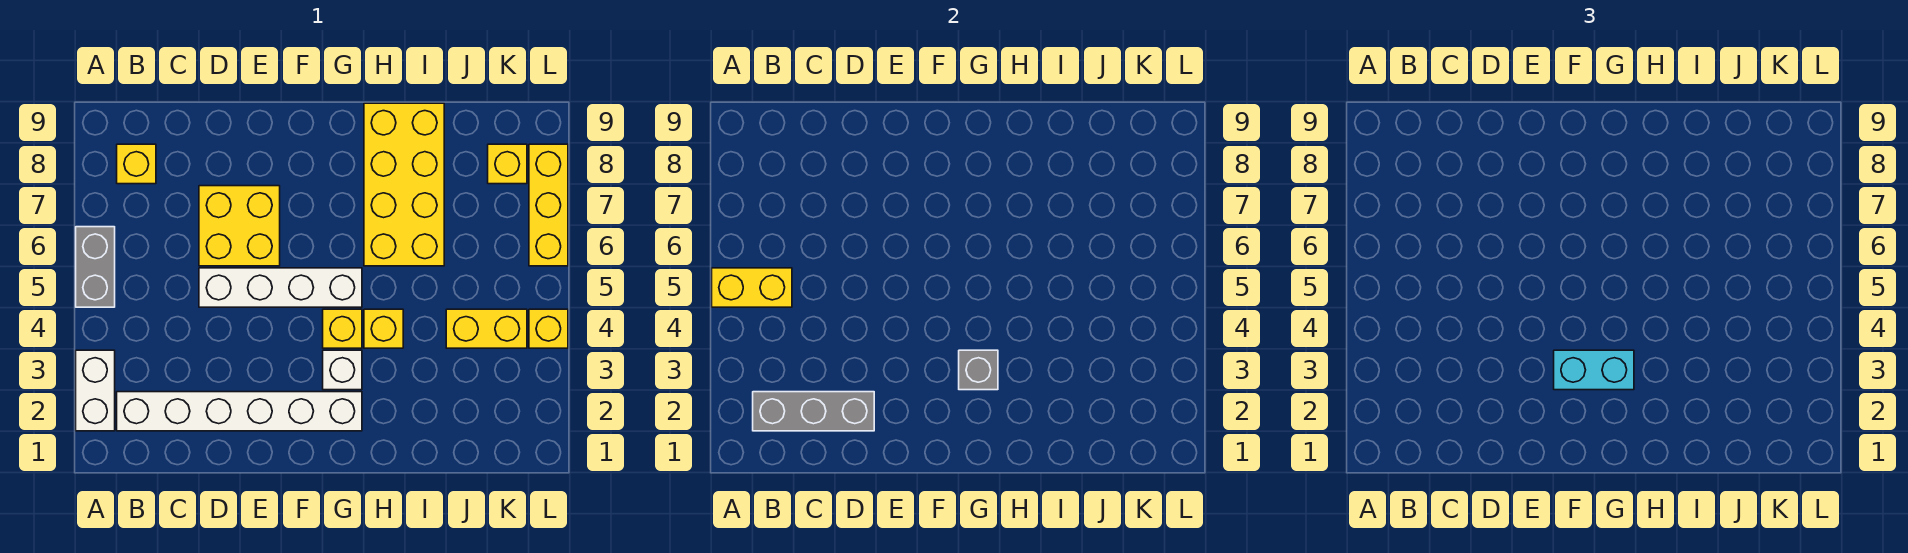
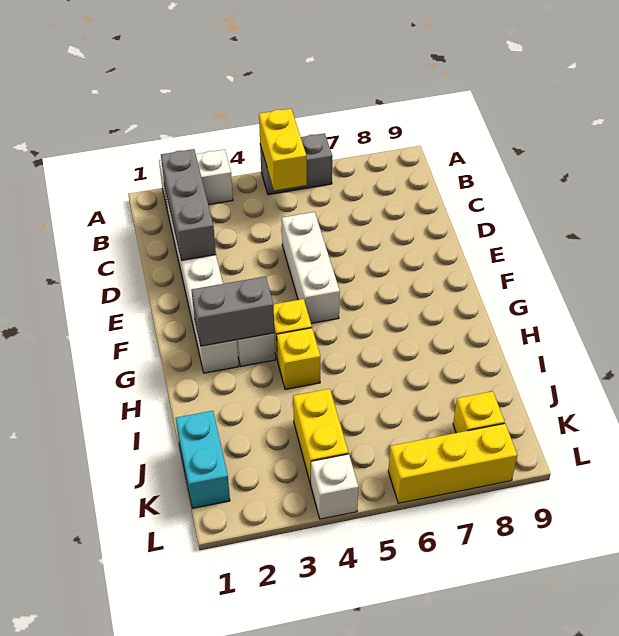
yellow brick B8 level 1 -> none
white brick D5:G5 level 1 -> white brick D5:F5 level 1
yellow brick D6:E7 level 1 -> none
cyan brick F3:G3 level 3 -> cyan brick J1:K1 level 1
grey brick G3 level 2 -> grey brick G2:G3 level 2
yellow brick H6:I9 level 1 -> none
yellow brick L4 level 1 -> white brick L4 level 1

